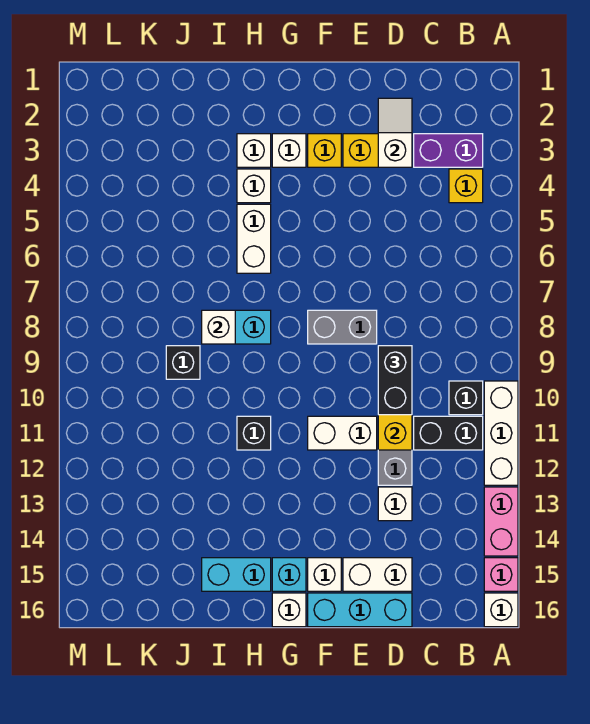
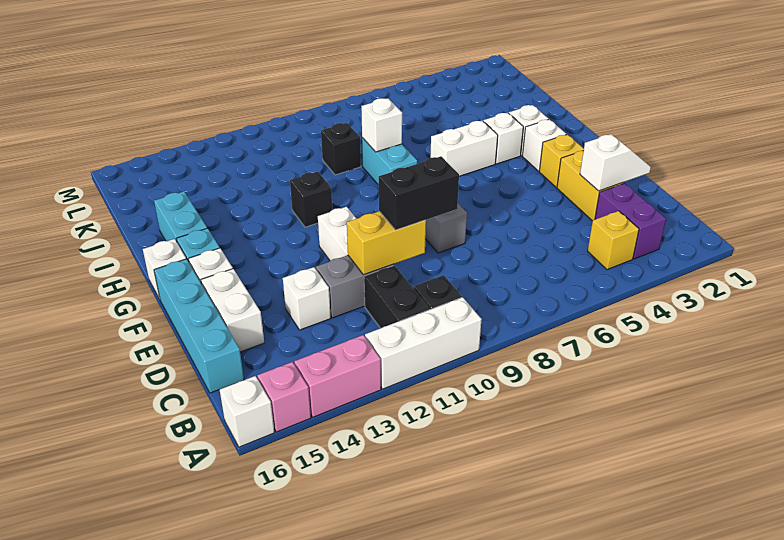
cyan brick D16:F16 level 1 -> cyan brick C16:F16 level 1

